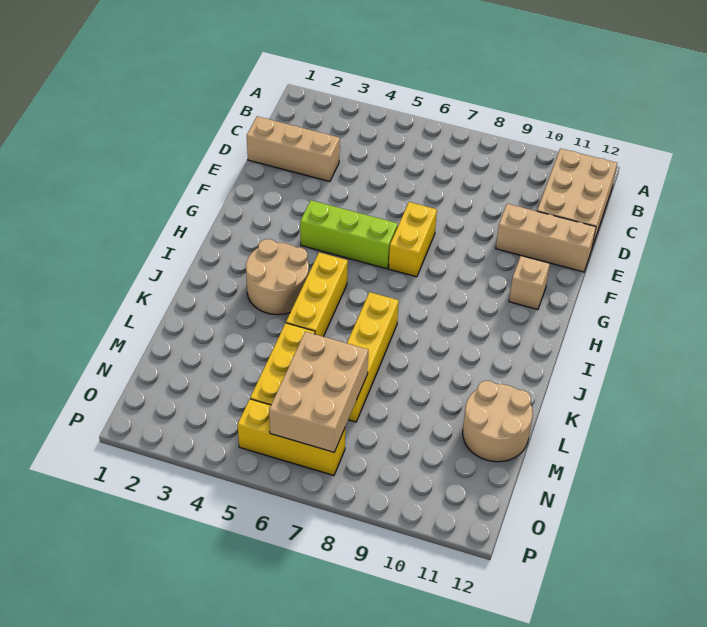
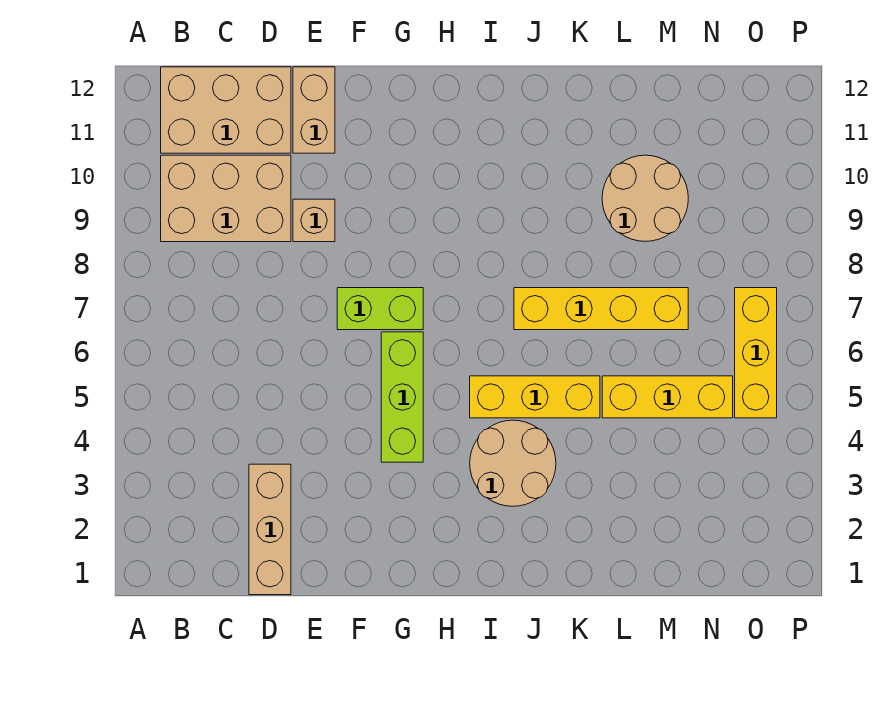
tan brick E10:E12 level 1 -> tan brick E11:E12 level 1
yellow brick F7:G7 level 1 -> lime brick F7:G7 level 1
tan brick G11 level 1 -> tan brick E9 level 1
tan round brick L11:M12 level 1 -> tan round brick L9:M10 level 1
tan brick M6:O7 level 2 -> tan brick B9:D10 level 1

